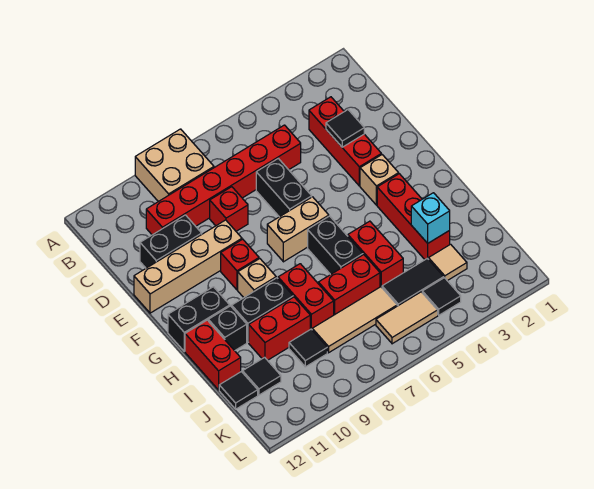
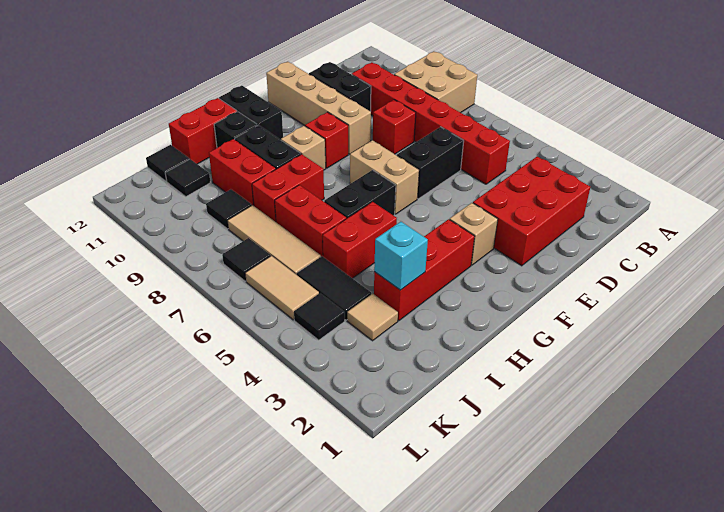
red brick C3:E3 level 1 -> red brick C2:E3 level 1
black tile D3 level 2 -> black tile K7 level 1

